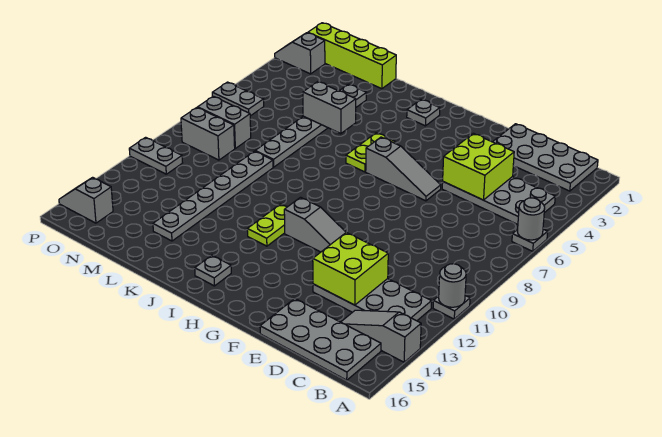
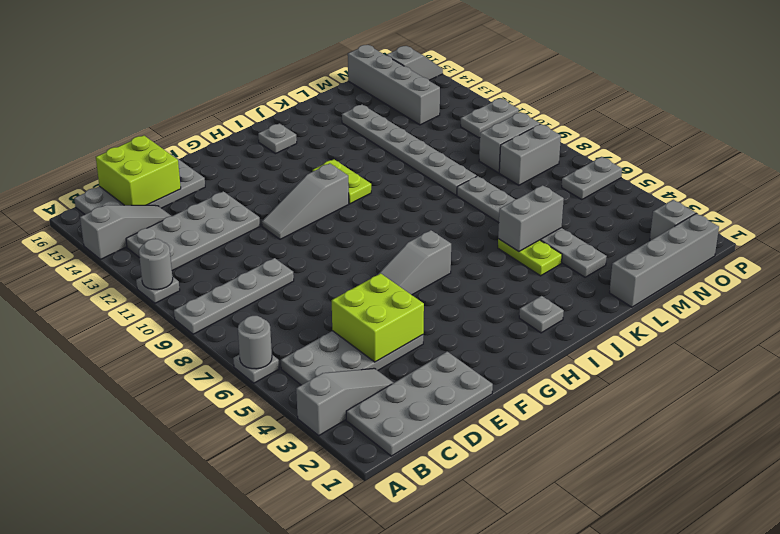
none -> grey slope A3:C3 level 1 top A
none -> grey plate A9:D9 level 1
lime brick D12:E13 level 2 -> lime brick C15:D16 level 2
lime plate I5:I6 level 1 -> lime plate K4:K5 level 1
lime brick L1:O1 level 1 -> grey brick L1:O1 level 1
none -> grey brick N13:N16 level 1

